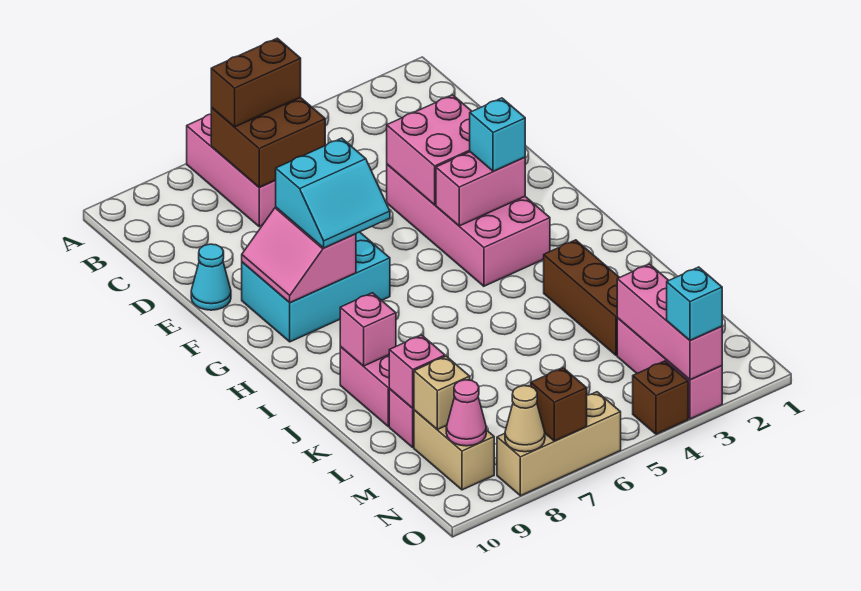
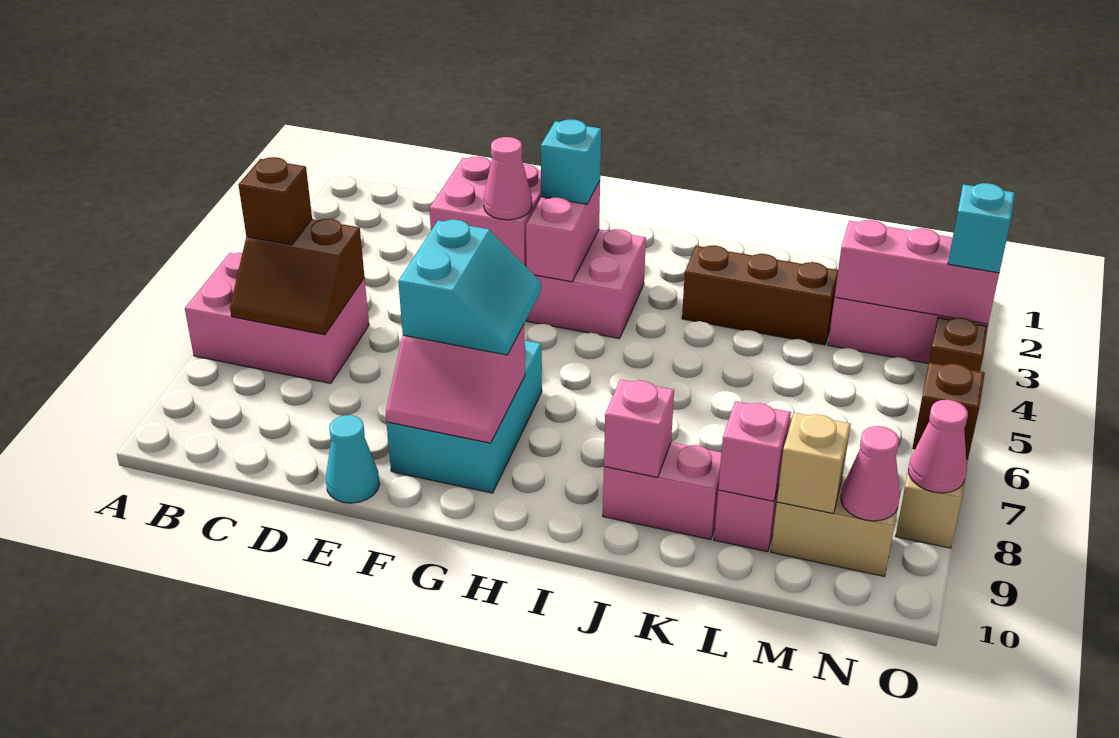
brown brick B6:C7 level 2 -> brown slope B6:C7 level 2 top 6
brown brick B6:B7 level 3 -> brown brick B6 level 3
none -> pink cone F4 level 3
tan cone O8 level 2 -> pink cone O8 level 2

